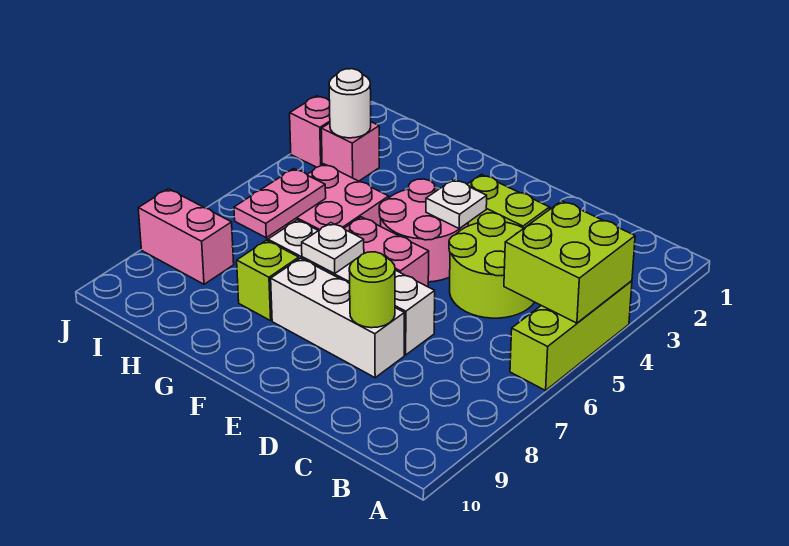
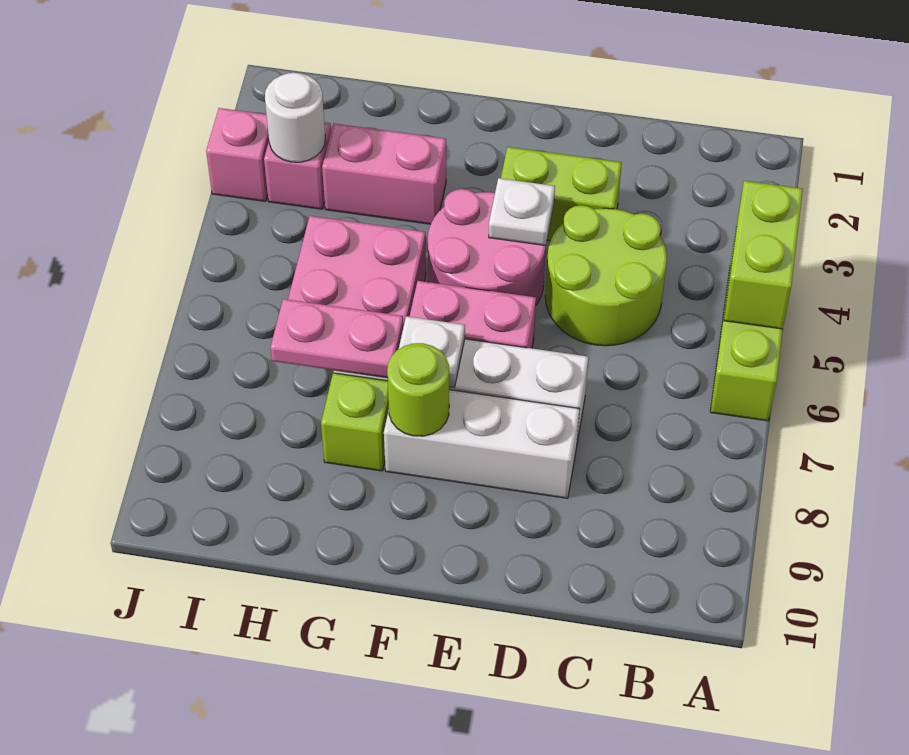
lime brick A4:B5 level 2 -> lime brick A4:A5 level 2
lime round brick D8 level 2 -> lime round brick F8 level 2
pink plate H6:H7 level 2 -> pink plate G7:H7 level 2
pink brick I8:J8 level 1 -> pink brick G3:H3 level 1

